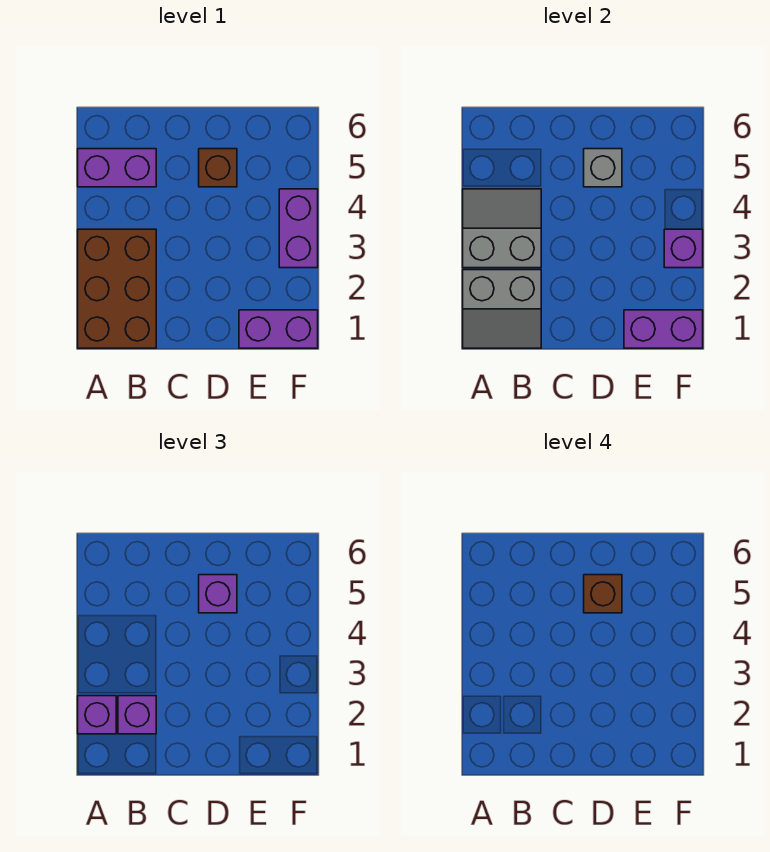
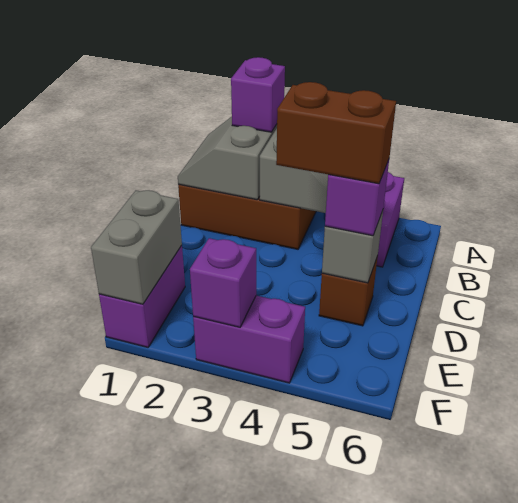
purple brick B2 level 3 -> none
brown brick D5 level 4 -> brown brick D4:D5 level 4
purple brick E1:F1 level 2 -> grey brick E1:F1 level 2

